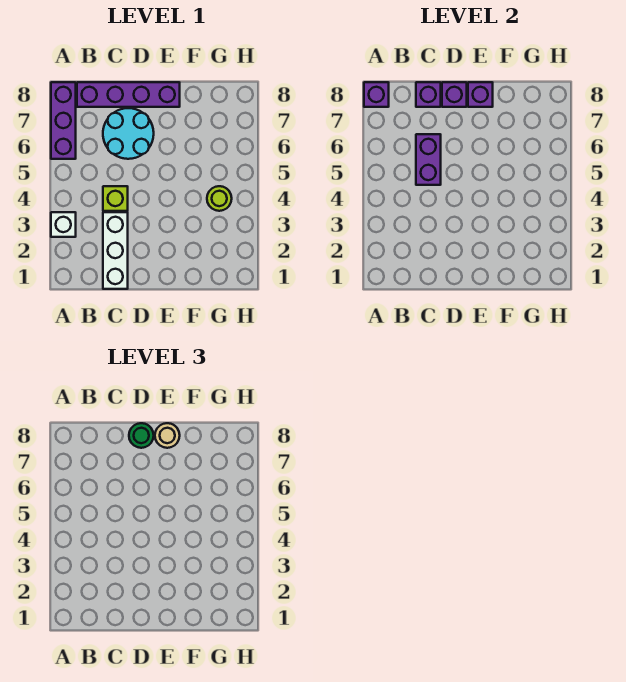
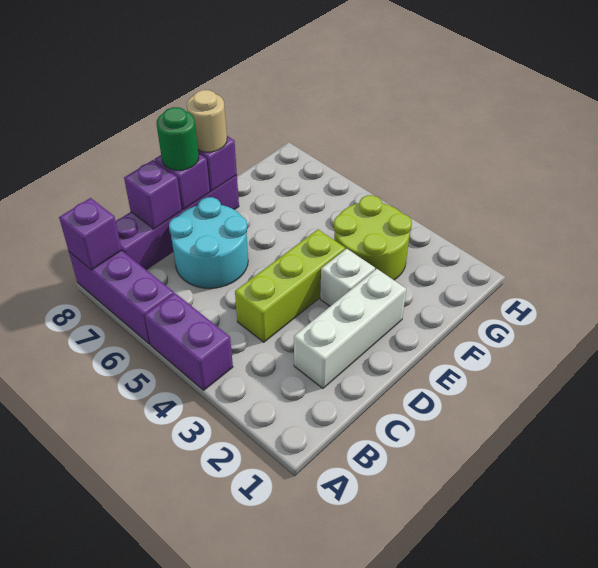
white brick A3 level 1 -> white brick E3 level 1
white brick C1:C3 level 1 -> white brick C2:E2 level 1
lime brick C4 level 1 -> lime brick C4:E4 level 1
purple brick C5:C6 level 2 -> purple brick A4:A5 level 1
lime round brick G4 level 1 -> lime round brick F3:G4 level 1

